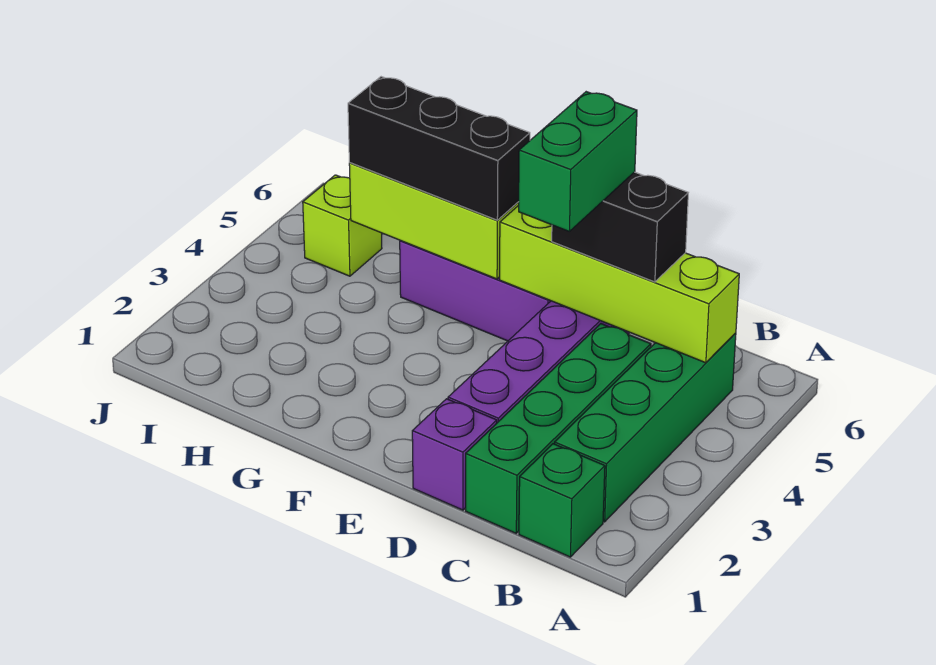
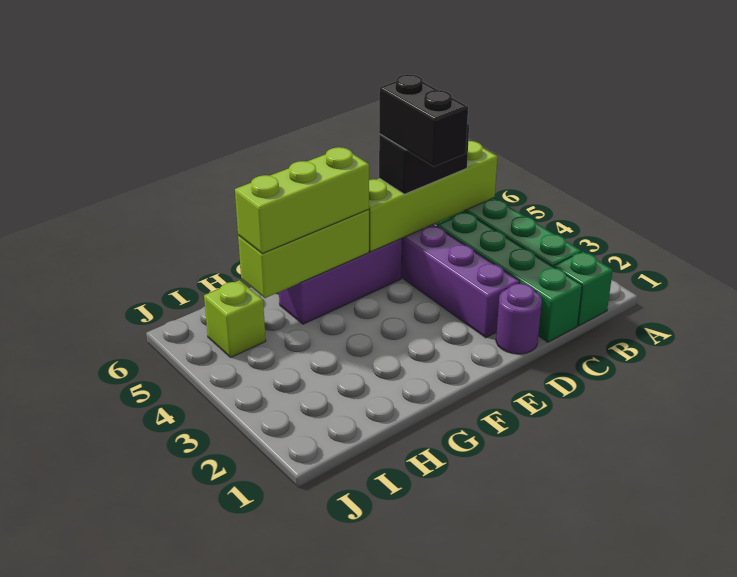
purple brick D1 level 1 -> purple round brick D1 level 1
green brick D4:D5 level 4 -> black brick D4:D5 level 4
black brick F5:H5 level 3 -> lime brick F5:H5 level 3

